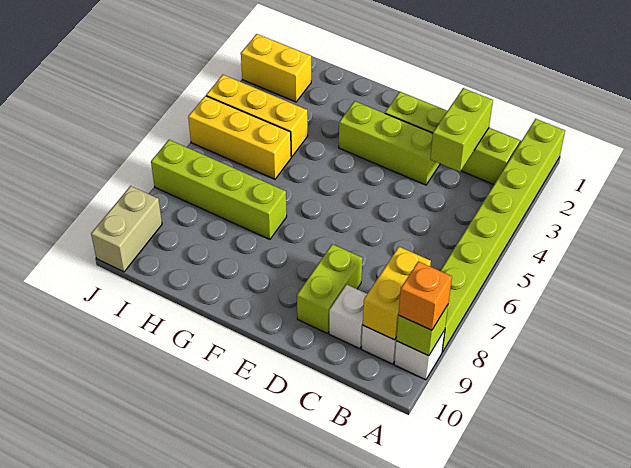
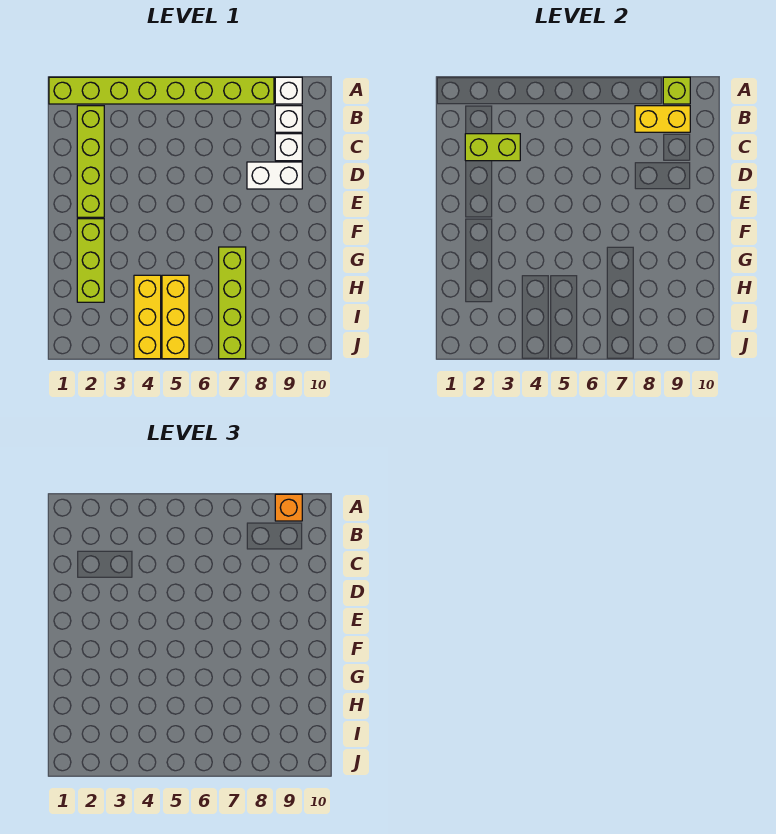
lime brick D3:F3 level 1 -> lime brick F2:H2 level 1
lime brick D8:D9 level 1 -> white brick D8:D9 level 1
yellow brick I2:J2 level 1 -> none
tan brick J9:J10 level 1 -> none

